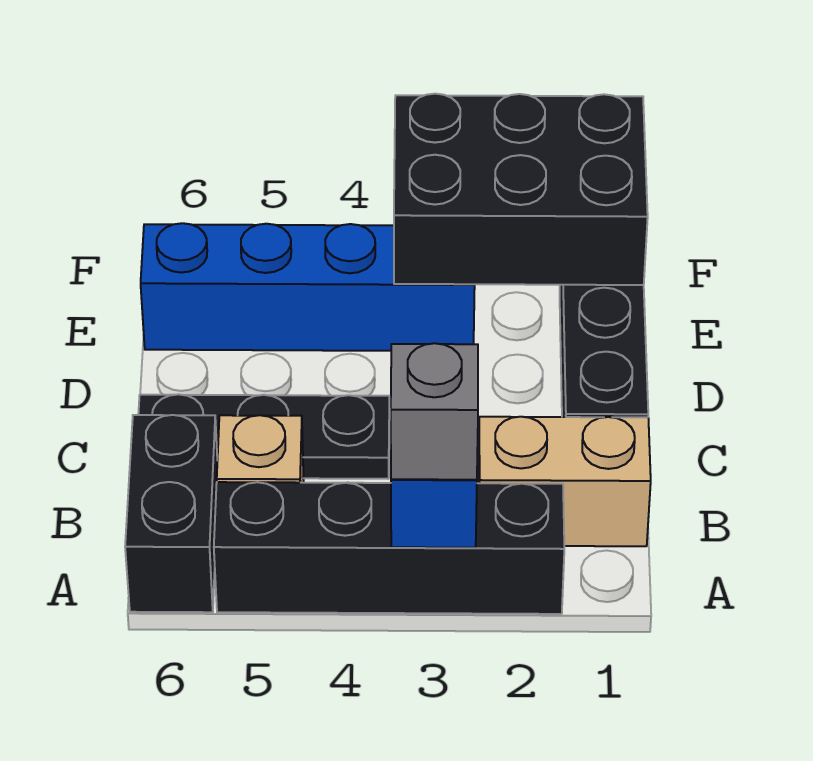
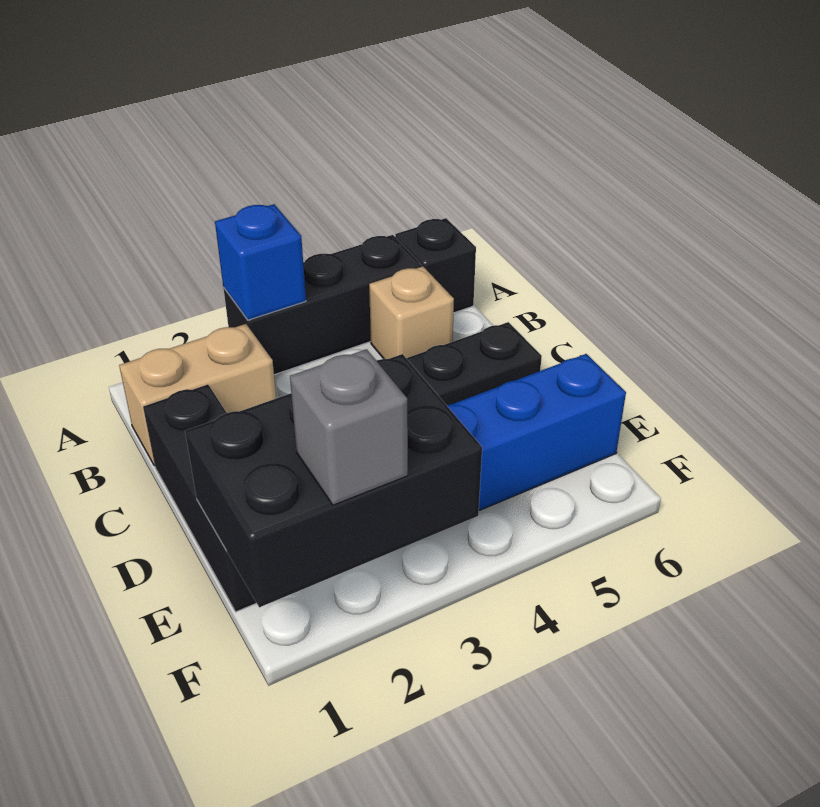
black brick A2:A5 level 1 -> black brick A3:A5 level 1
grey brick A3 level 3 -> grey brick F2 level 3
black brick A6:B6 level 1 -> black brick A6 level 1

